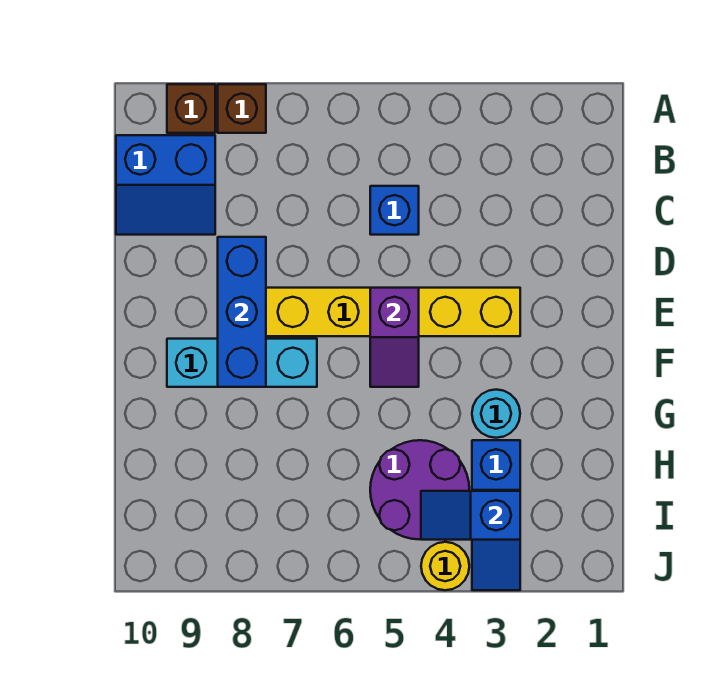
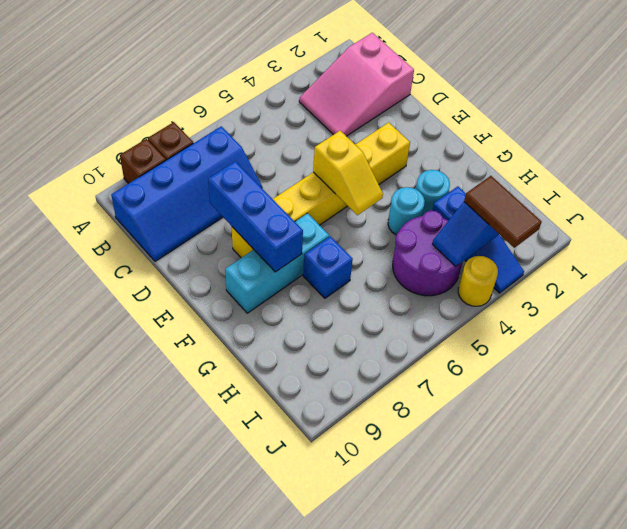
none -> pink slope B1:C3 level 1 top 1
blue slope B9:C10 level 1 top B -> blue slope B7:C10 level 1 top B
blue brick C5 level 1 -> blue brick G7 level 1
purple slope E5:F5 level 2 top E -> yellow slope E5:F5 level 2 top E
none -> cyan round brick G4 level 1
none -> brown tile I3:J3 level 3

